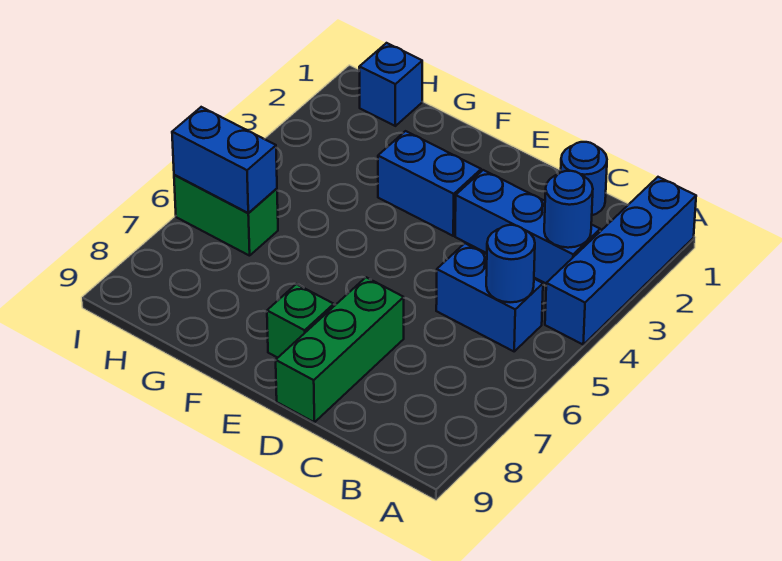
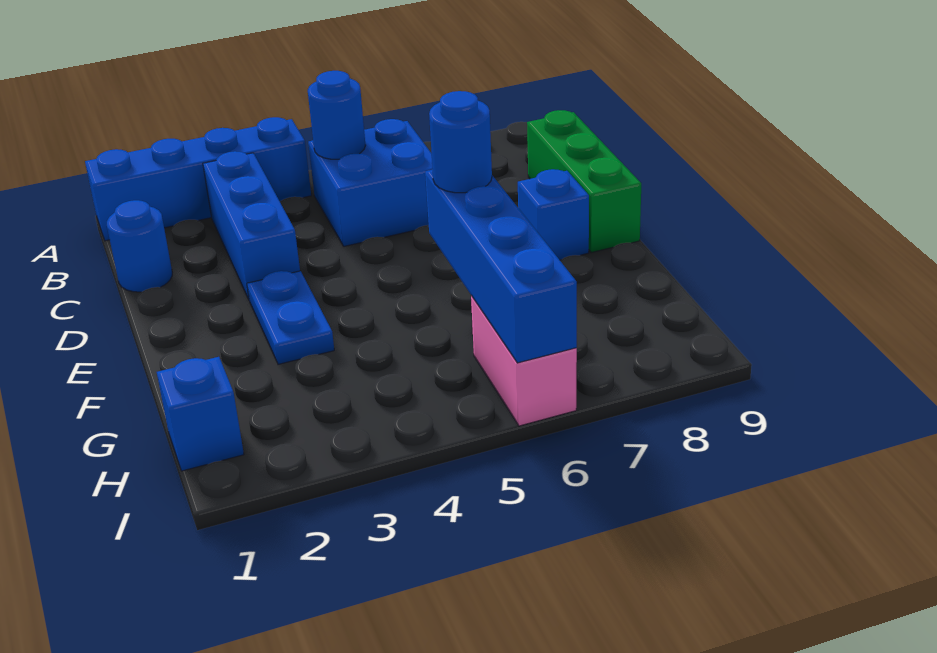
blue round brick B3 level 2 -> blue round brick F6 level 3
blue brick B5:C5 level 1 -> blue brick B5:C6 level 1
green brick D7:D9 level 1 -> green brick C9:E9 level 1
blue brick E3:F3 level 1 -> blue plate E3:F3 level 1
green brick E8 level 1 -> blue brick E8 level 1
green brick H6:I6 level 1 -> pink brick H6:I6 level 1
blue brick H6:I6 level 2 -> blue brick F6:I6 level 2

